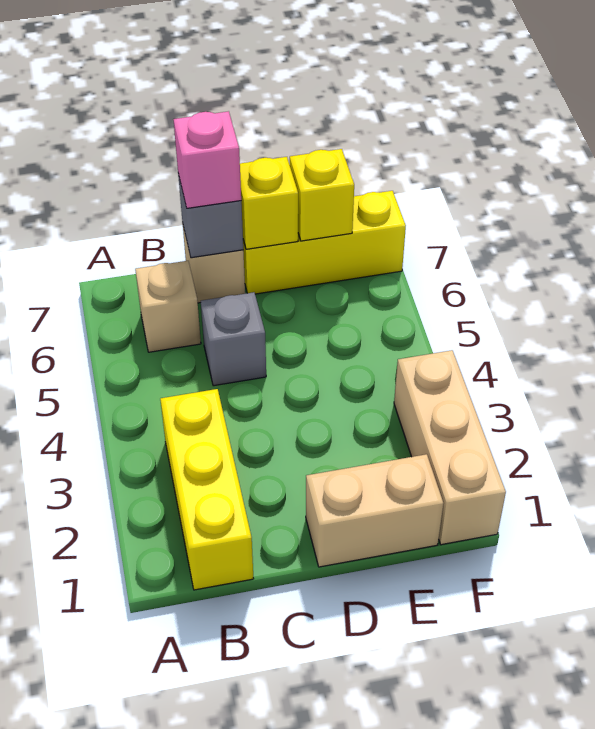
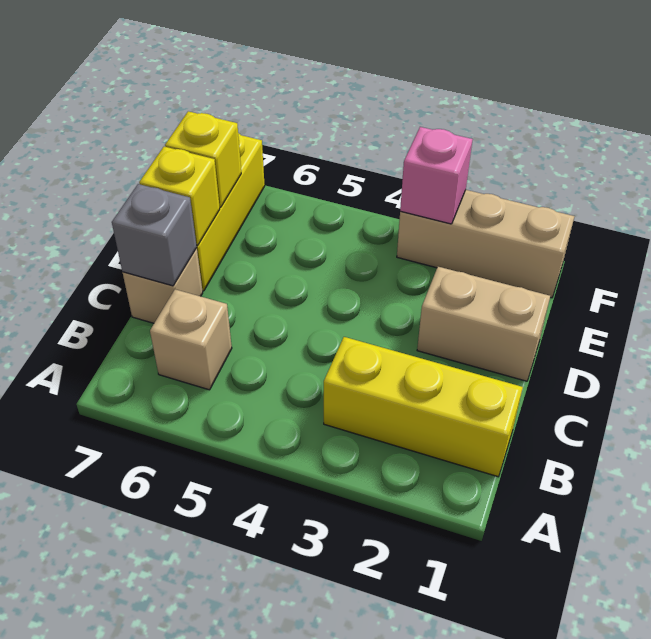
grey brick C5 level 1 -> none
pink brick C7 level 3 -> pink brick F3 level 2
tan brick D1:E1 level 1 -> tan brick D1:D2 level 1

